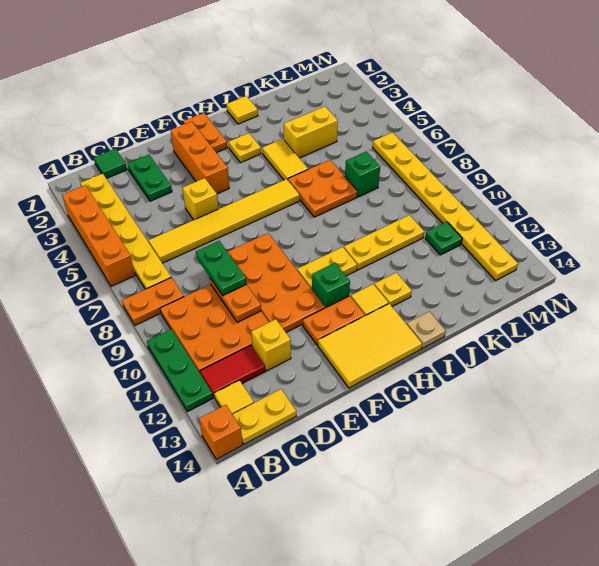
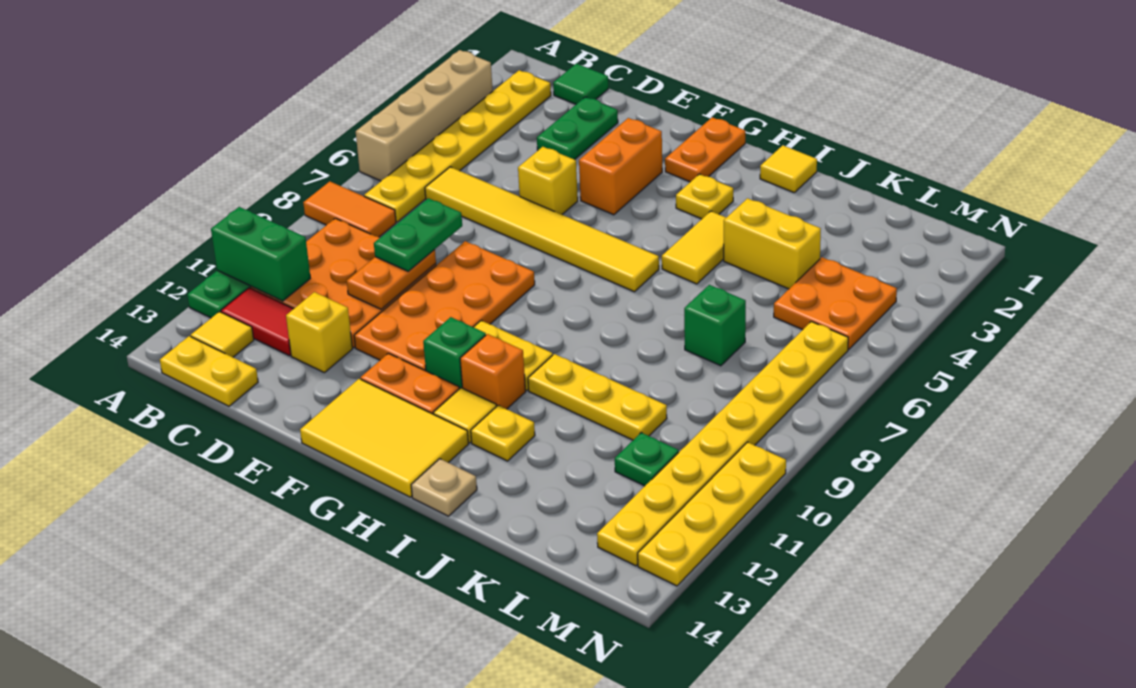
orange brick A3:A6 level 1 -> tan brick A3:A6 level 1
orange plate A8:B8 level 1 -> orange tile A8:B8 level 1
none -> green brick A11:B11 level 2
orange brick A14 level 1 -> orange brick H11 level 1
orange brick F2:F4 level 1 -> orange brick F3:F4 level 1
orange plate I6:J7 level 1 -> orange plate L4:M5 level 1
none -> yellow plate N10:N13 level 1

